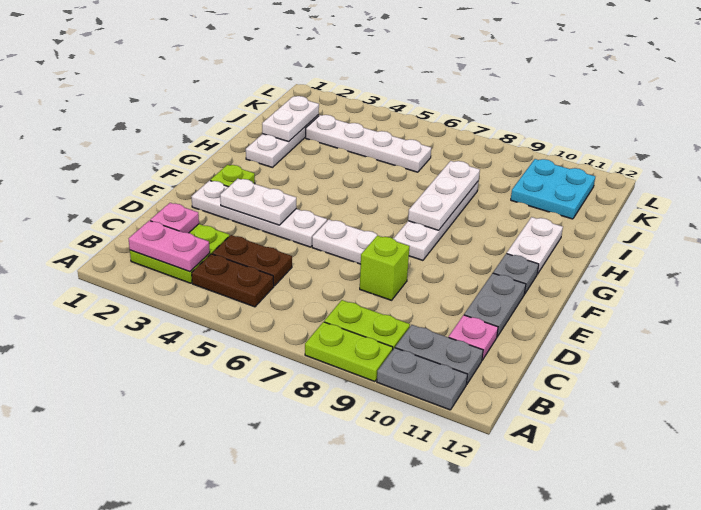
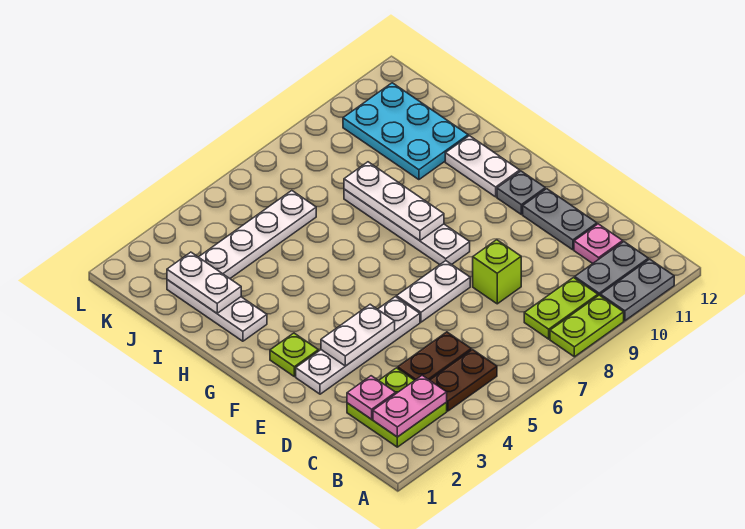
cyan plate J10:K11 level 1 -> cyan plate I10:K11 level 1

